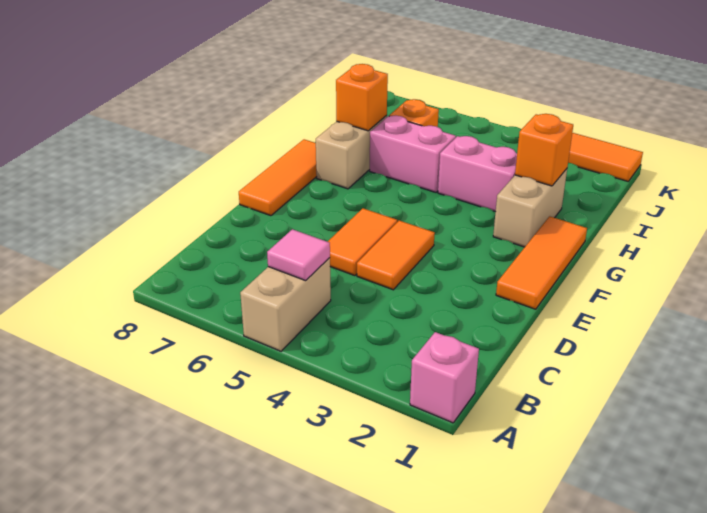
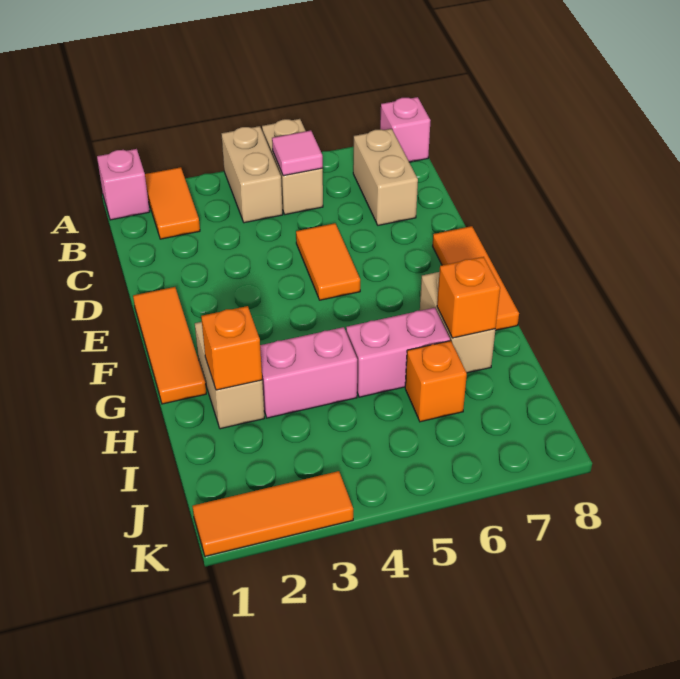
none -> tan brick A4:B4 level 1
none -> pink brick A8 level 1
none -> tan brick B7:C7 level 1
orange tile D4:E4 level 1 -> orange tile A2:B2 level 1

